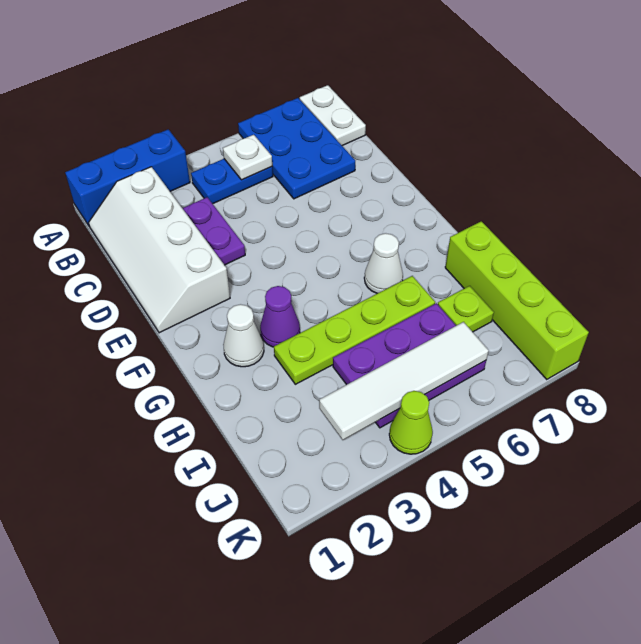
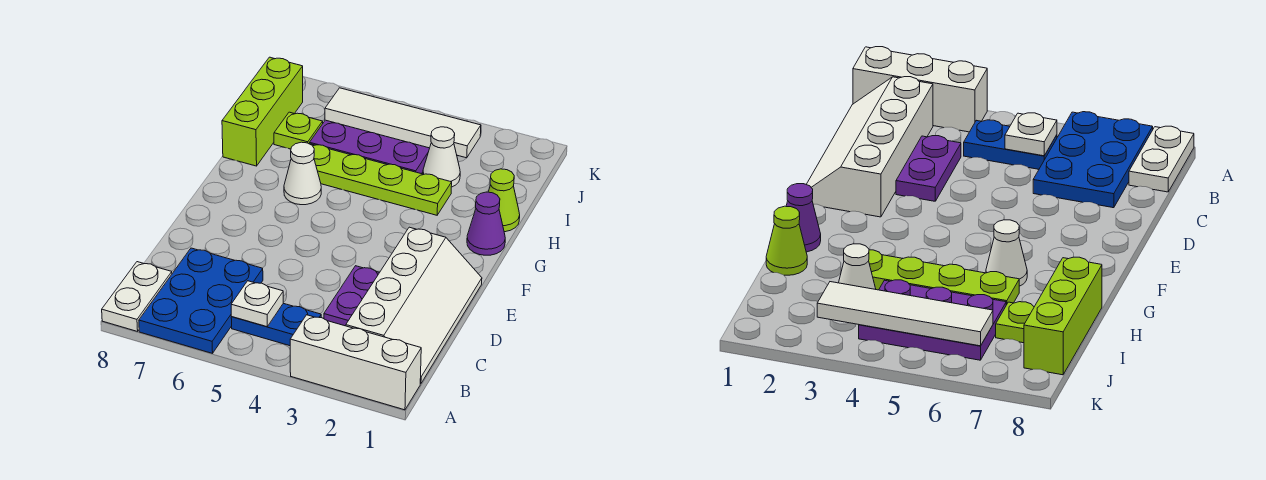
blue brick A1:A3 level 1 -> white brick A1:A3 level 1
white cone G2 level 1 -> white cone I3 level 1
purple cone G3 level 1 -> purple cone G1 level 1
lime brick H8:K8 level 1 -> lime brick H8:J8 level 1
lime cone K4 level 1 -> lime cone H1 level 1

